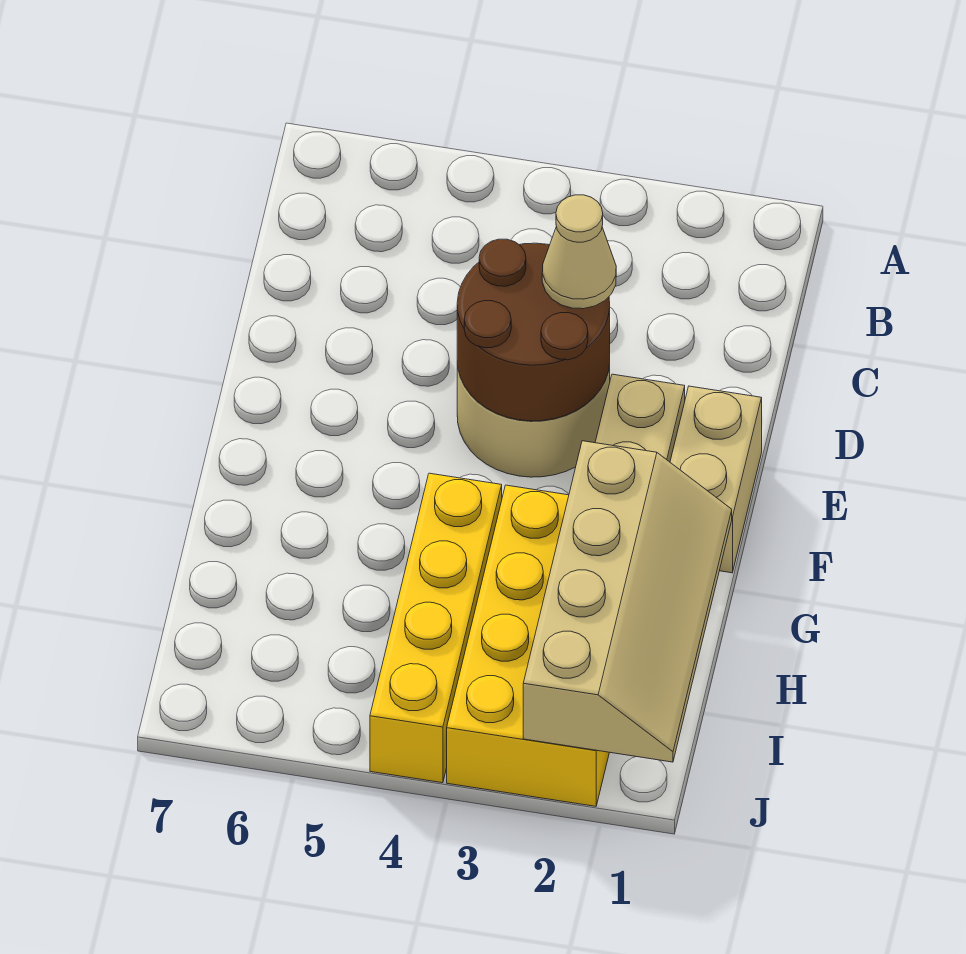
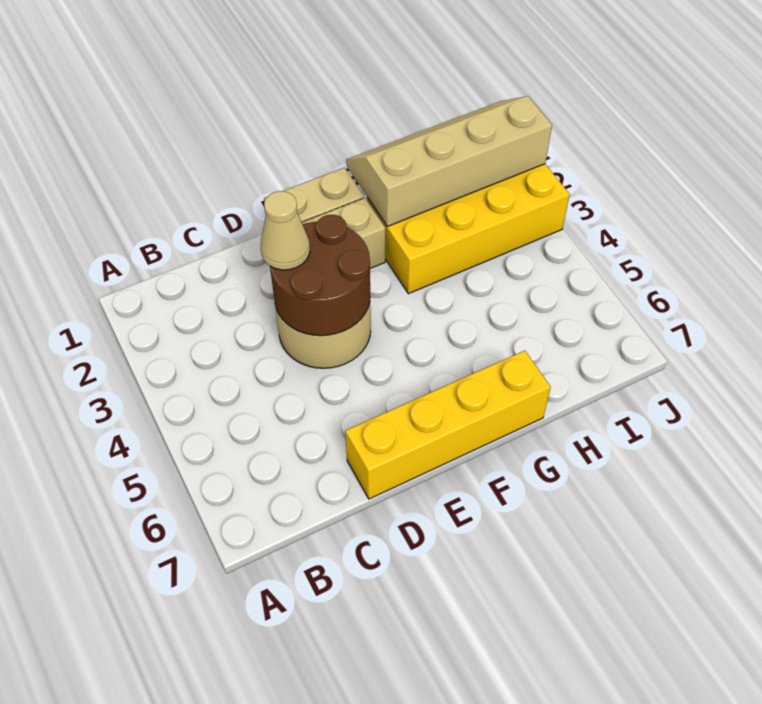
yellow brick G4:J4 level 1 -> yellow brick D7:G7 level 1

